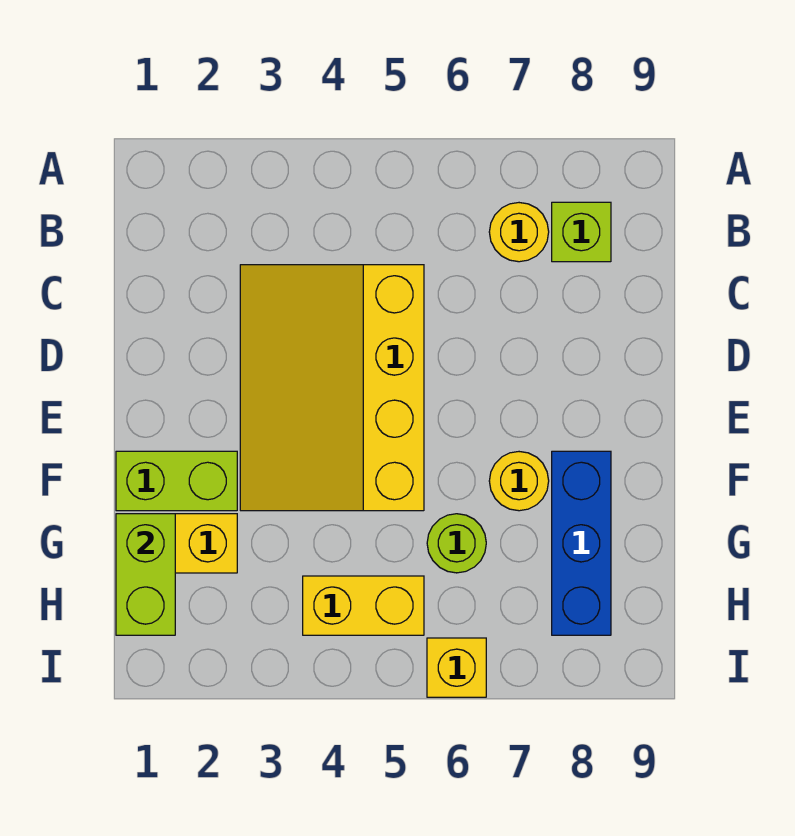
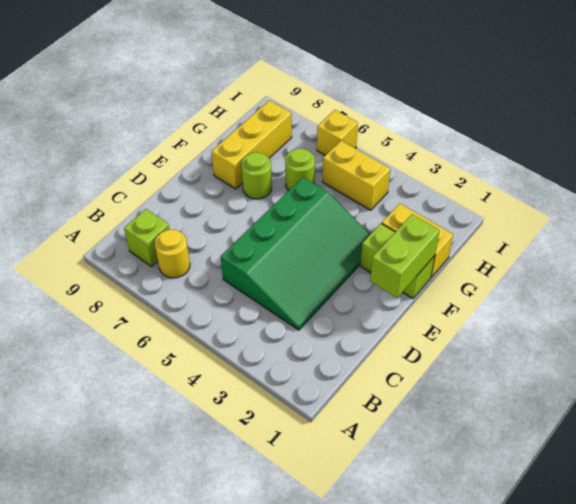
yellow slope C3:F5 level 1 top 5 -> green slope C3:F5 level 1 top 5
yellow round brick F7 level 1 -> lime round brick F7 level 1
blue brick F8:H8 level 1 -> yellow brick F8:H8 level 1
lime brick G1:H1 level 2 -> lime brick E1:F1 level 2

